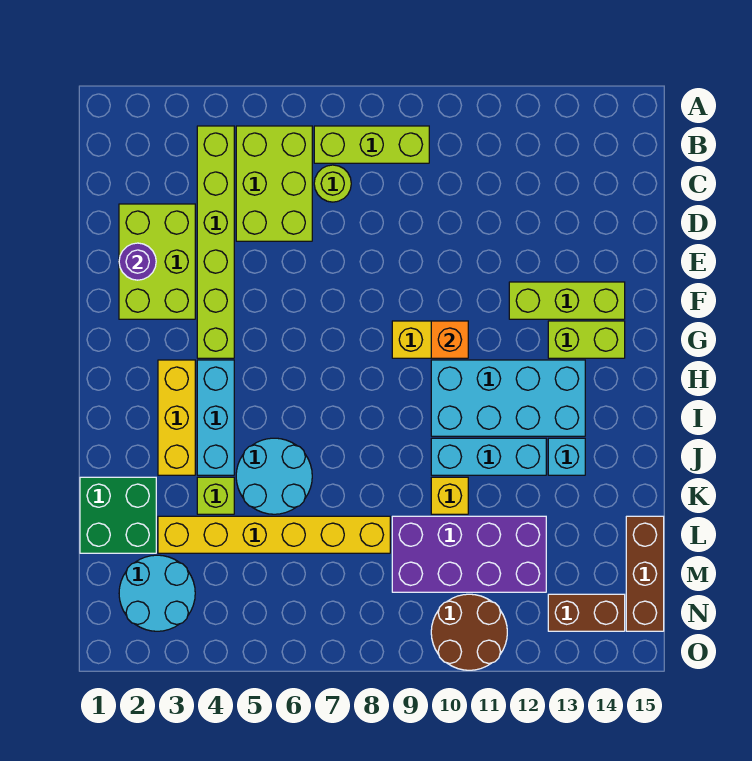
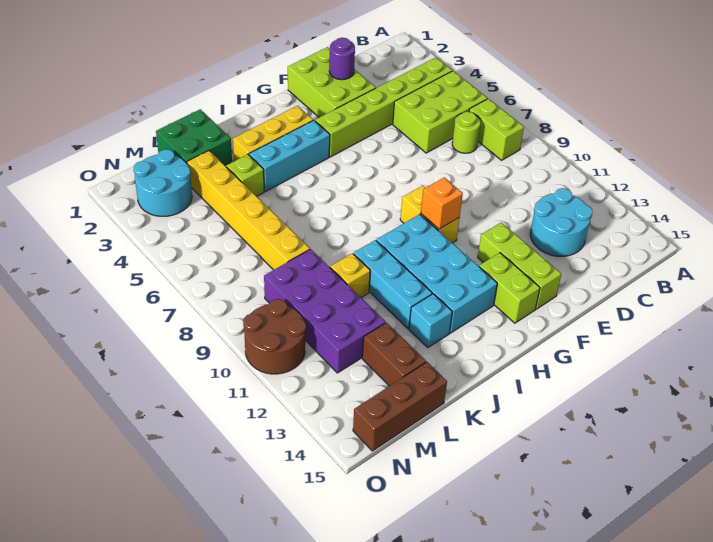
lime brick B7:B9 level 1 -> lime brick B7:B8 level 1
lime brick D2:F3 level 1 -> lime brick E1:F3 level 1
cyan round brick J5:K6 level 1 -> cyan round brick C12:D13 level 1
brown brick N13:N14 level 1 -> brown brick L13:L14 level 1

